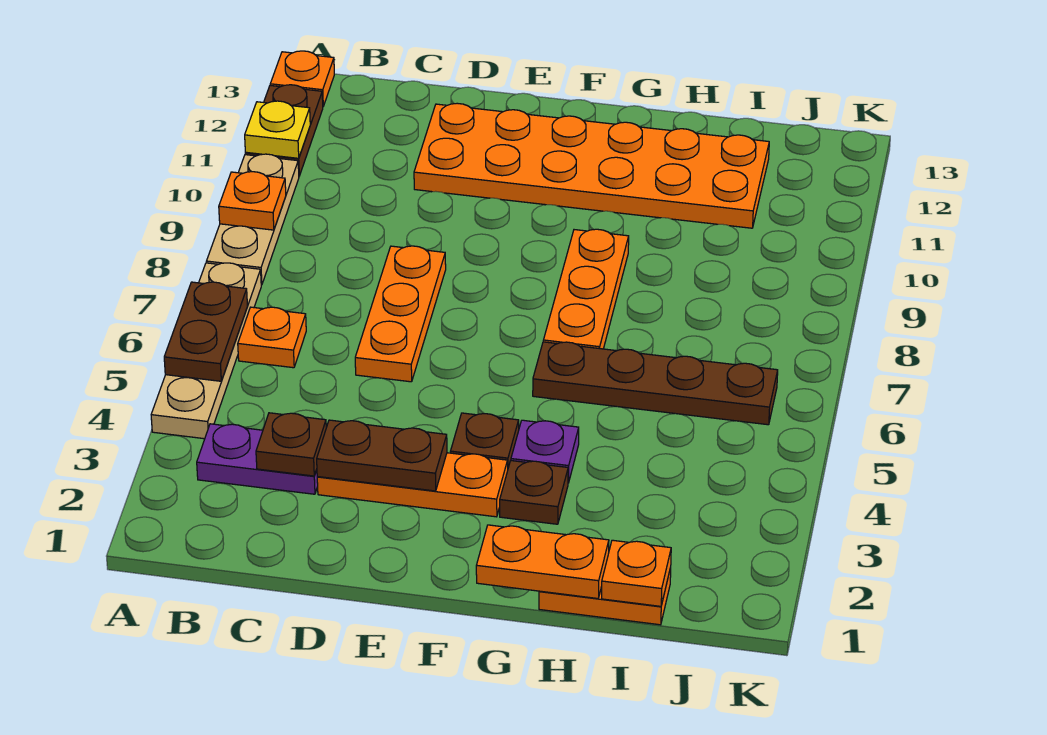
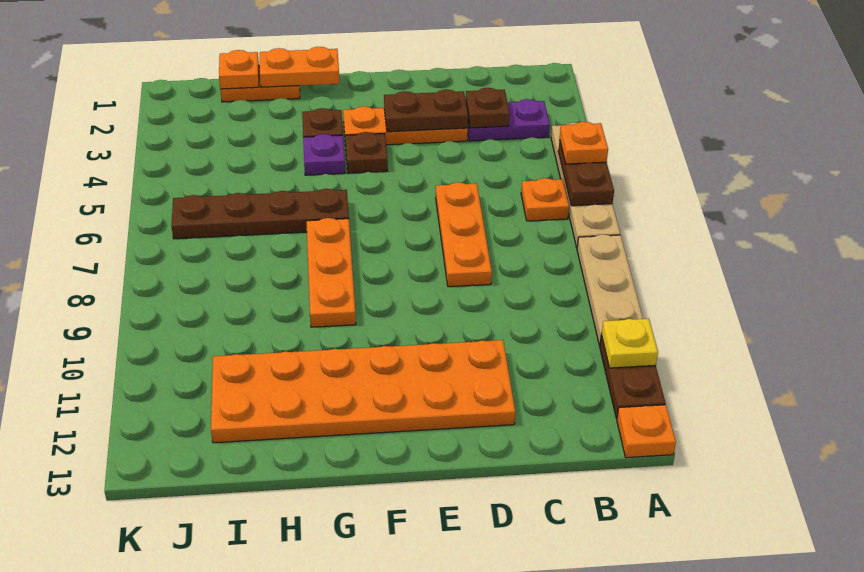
orange plate A9 level 2 -> orange plate A5 level 3

